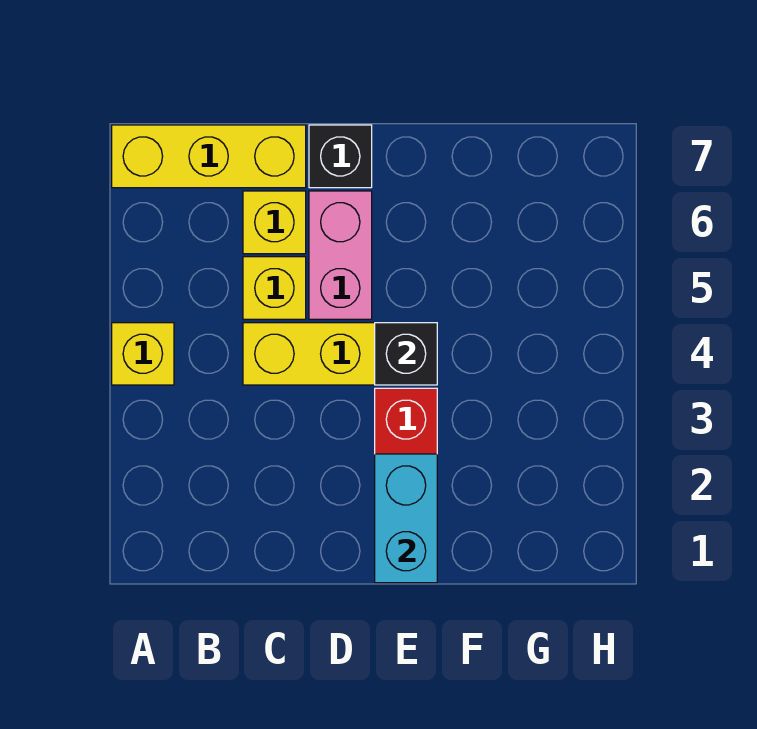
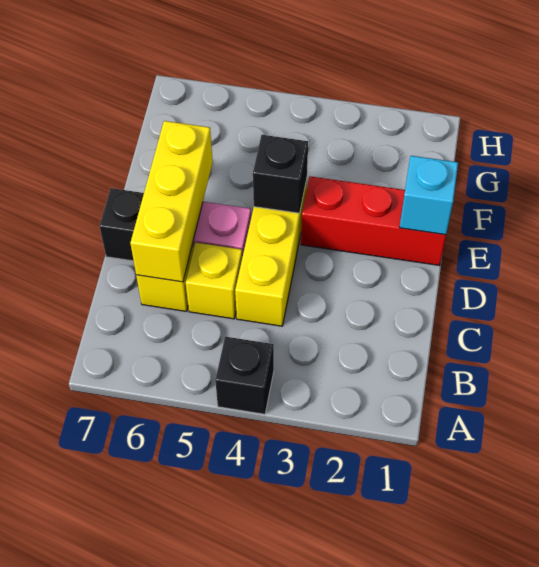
yellow brick A4 level 1 -> black brick A4 level 1
yellow brick A7:C7 level 1 -> yellow brick C6:E6 level 2
cyan brick E1:E2 level 2 -> cyan brick E1 level 2

